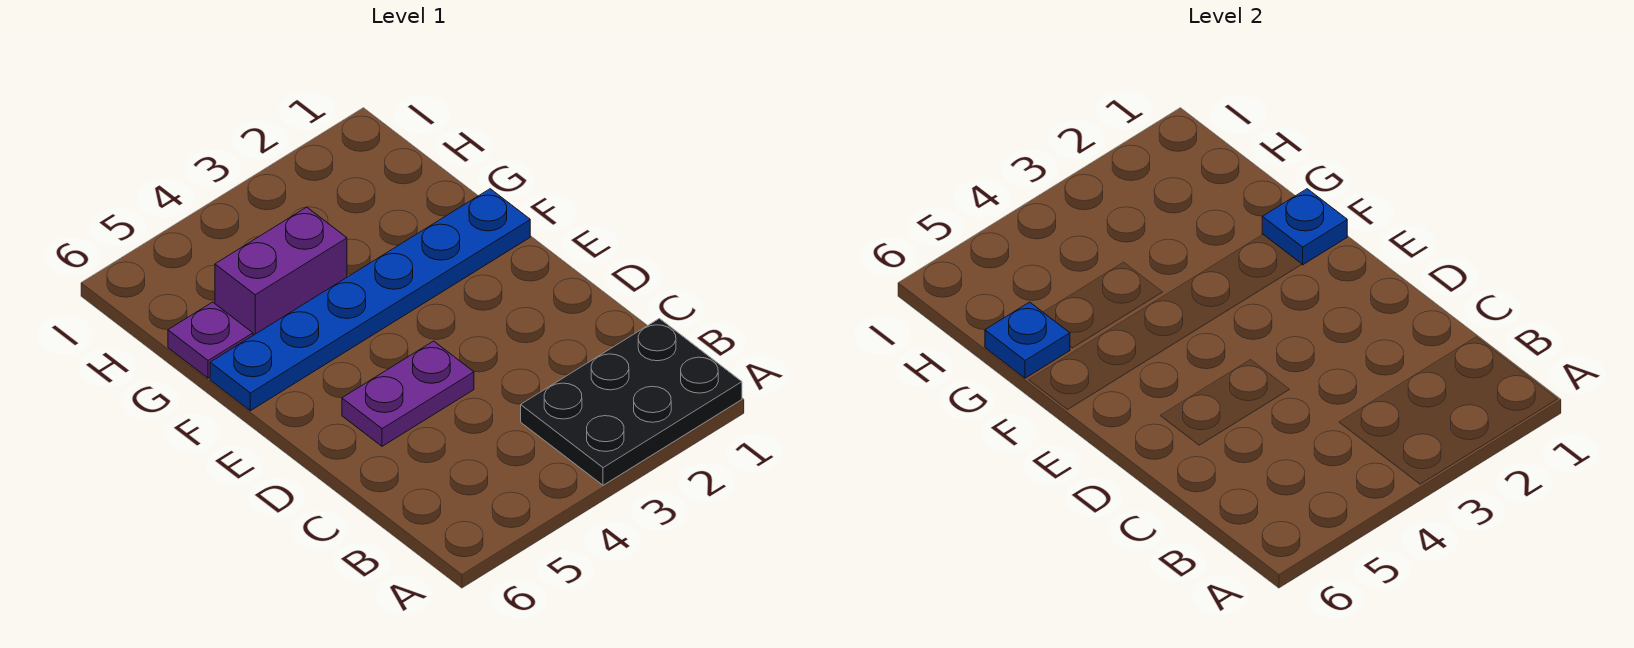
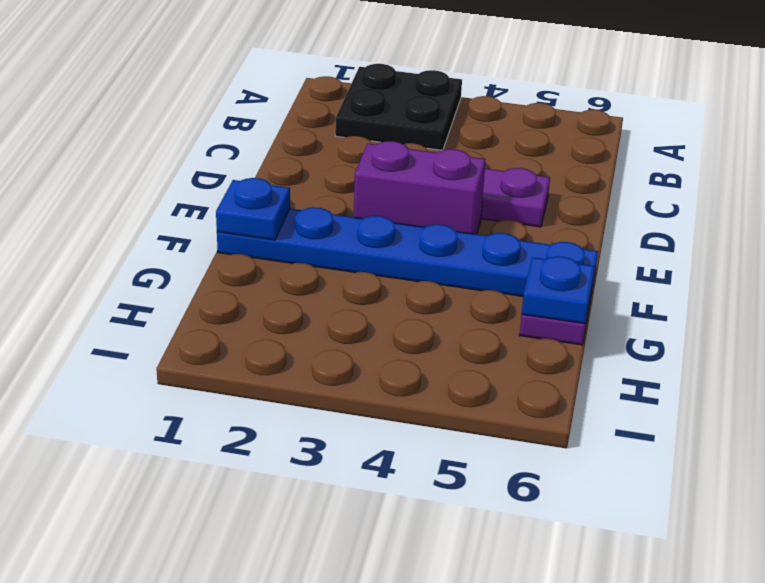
black plate A1:B3 level 1 -> black plate A2:B3 level 1
purple brick G4:G5 level 1 -> purple brick E3:E4 level 1

